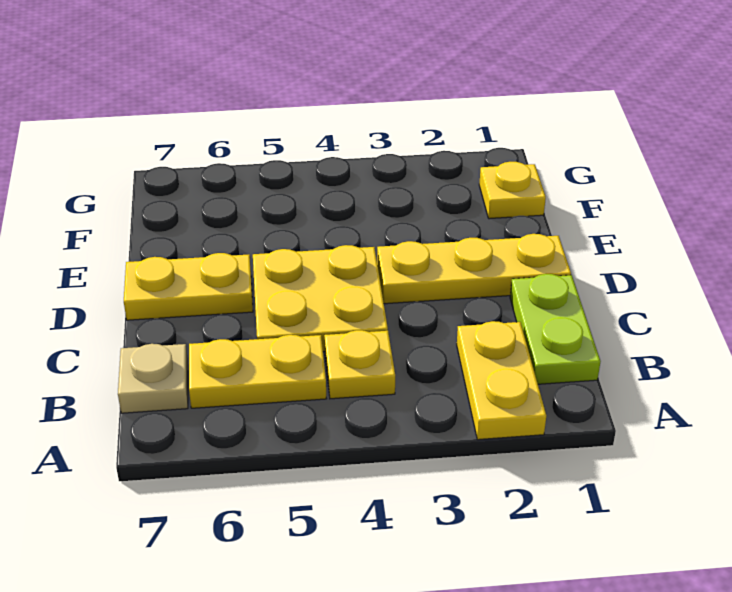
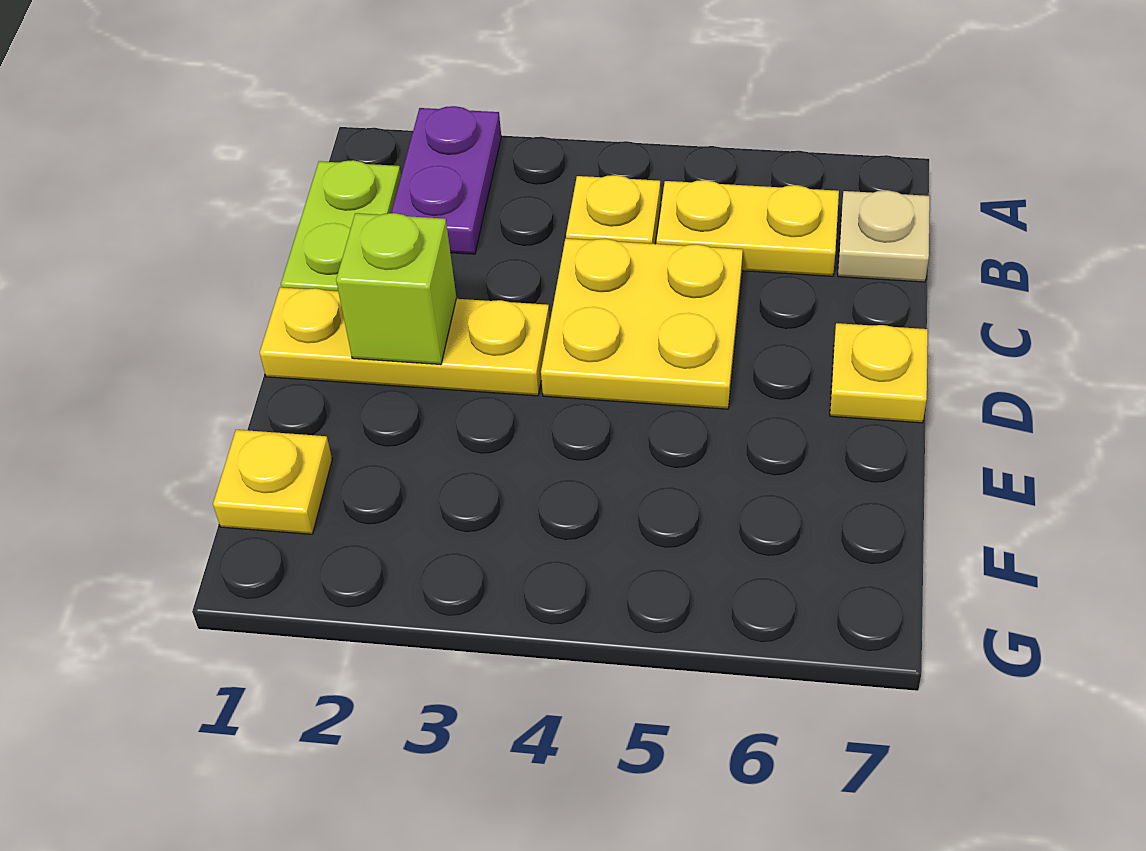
yellow plate A2:B2 level 1 -> purple plate A2:B2 level 1
none -> lime brick D2 level 2
yellow plate D6:D7 level 1 -> yellow plate D7 level 1

